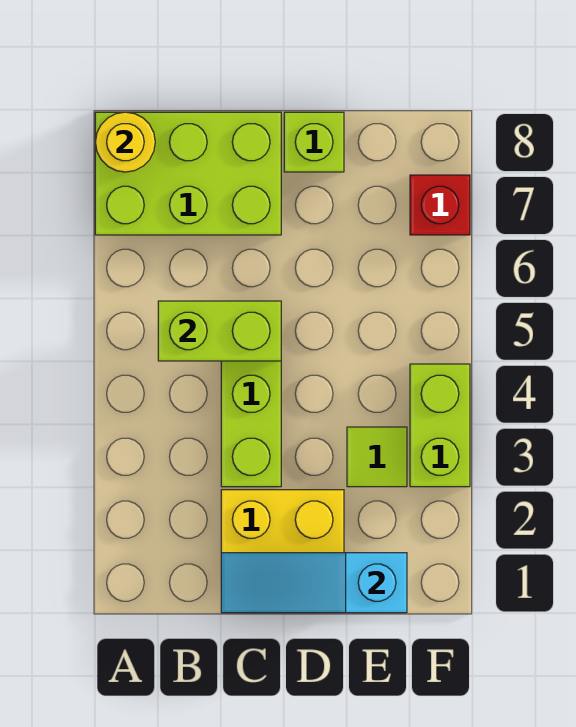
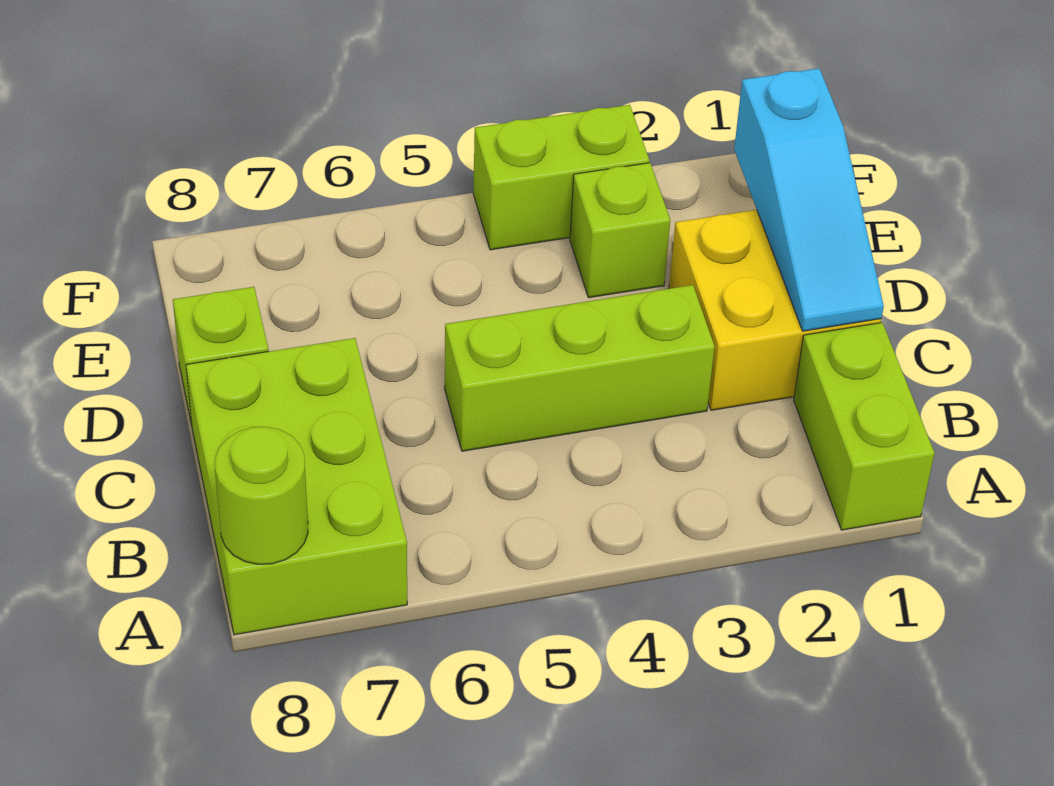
yellow round brick A8 level 2 -> lime round brick A8 level 2
lime brick B5:C5 level 2 -> lime brick A1:B1 level 1
lime tile E3 level 1 -> lime brick E3 level 1
red brick F7 level 1 -> none

